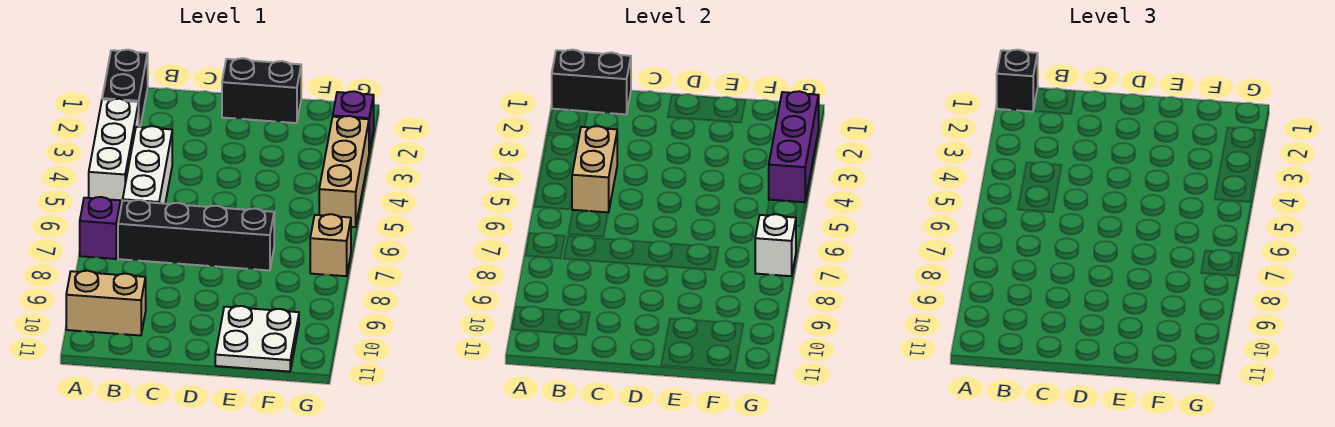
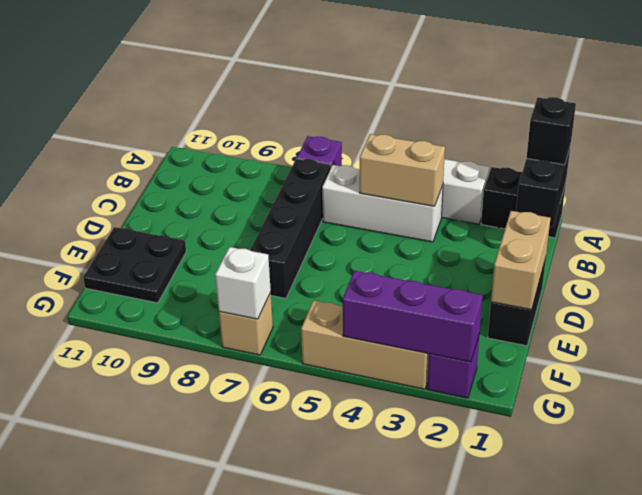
tan brick A10:B10 level 1 -> tan brick D1:E1 level 2
white plate E10:F11 level 1 -> black plate E10:F11 level 1

